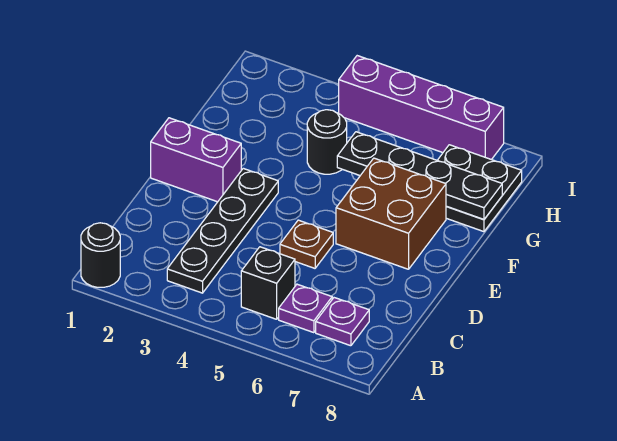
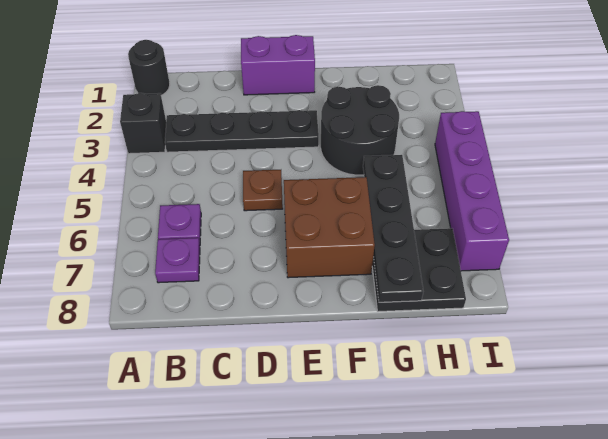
black brick B5 level 1 -> black brick A3 level 1
purple brick E1:E2 level 1 -> purple brick D1:E1 level 1
black round brick G4 level 1 -> black round brick F3:G4 level 1

